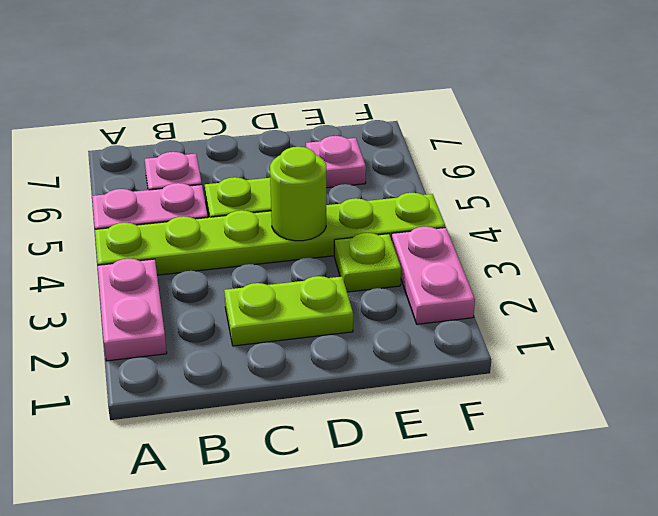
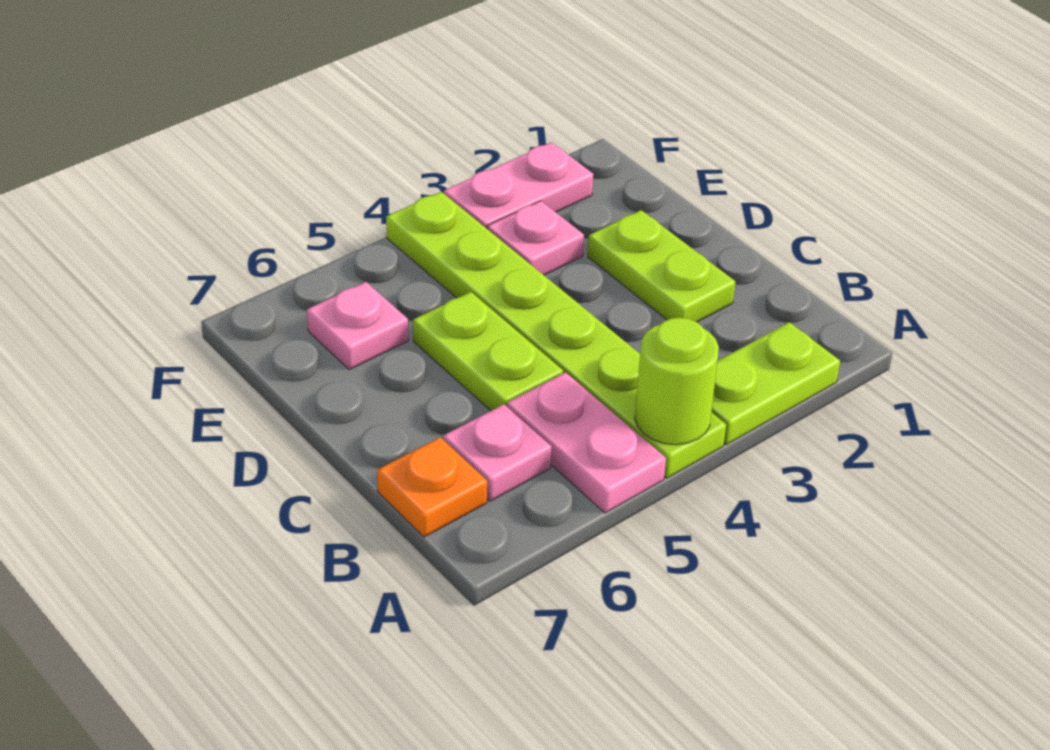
pink plate A2:A3 level 1 -> lime plate A2:A3 level 1
none -> orange plate B7 level 1
lime round brick D4 level 2 -> lime round brick A4 level 2
lime plate E3 level 1 -> pink plate E3 level 1

